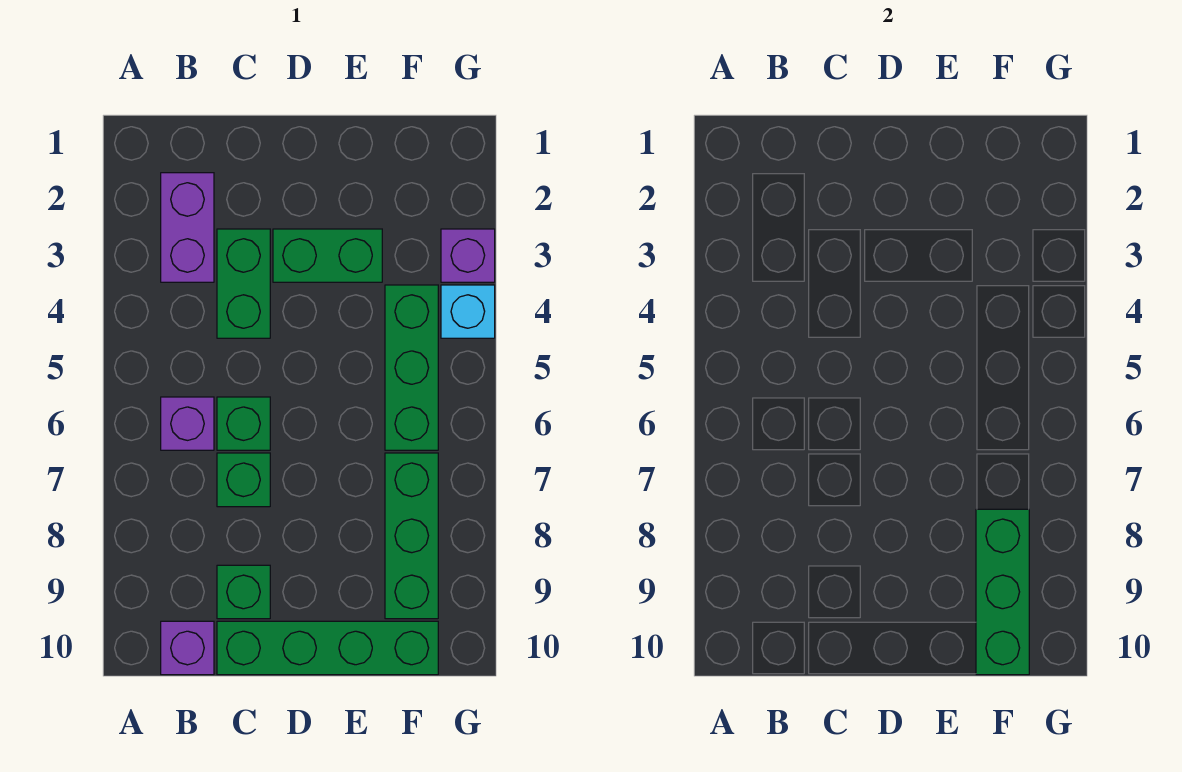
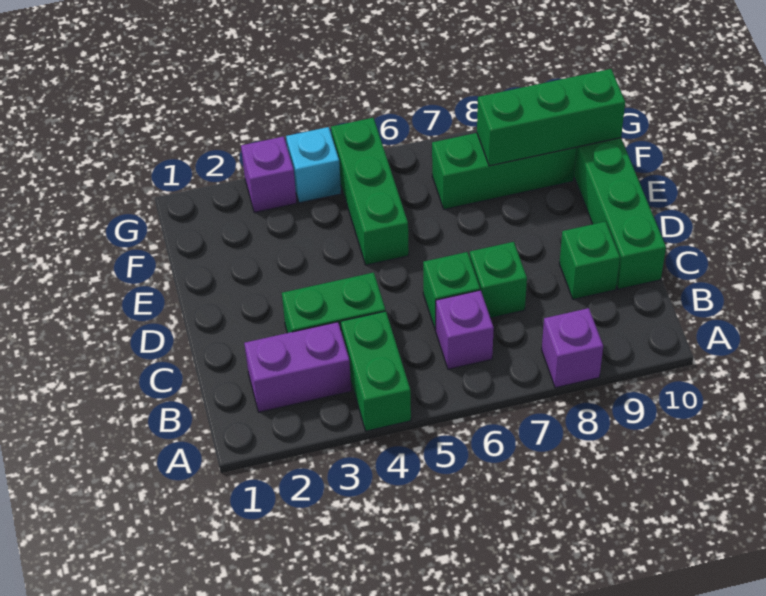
purple brick B10 level 1 -> purple brick A8 level 1
green brick D3:E3 level 1 -> green brick A4:B4 level 1
green brick F4:F6 level 1 -> green brick E5:G5 level 1

